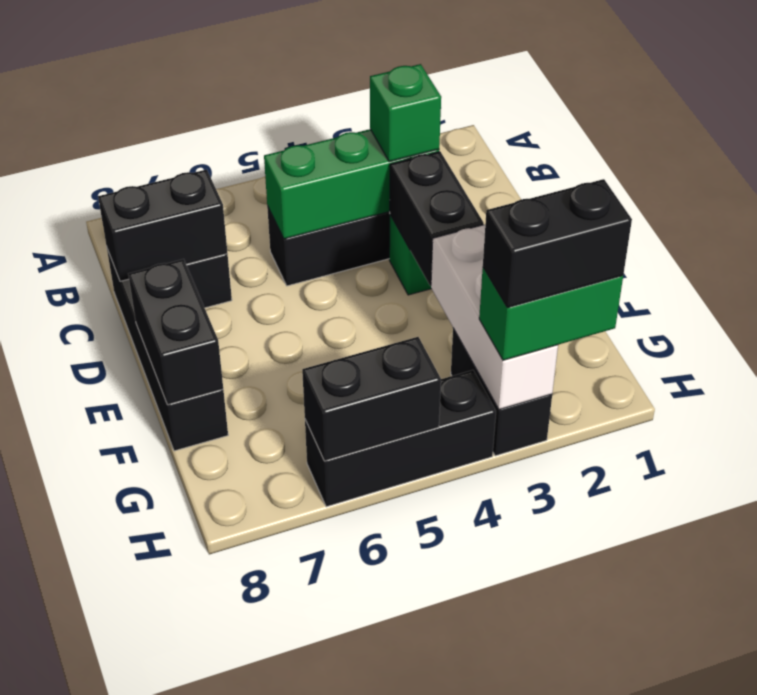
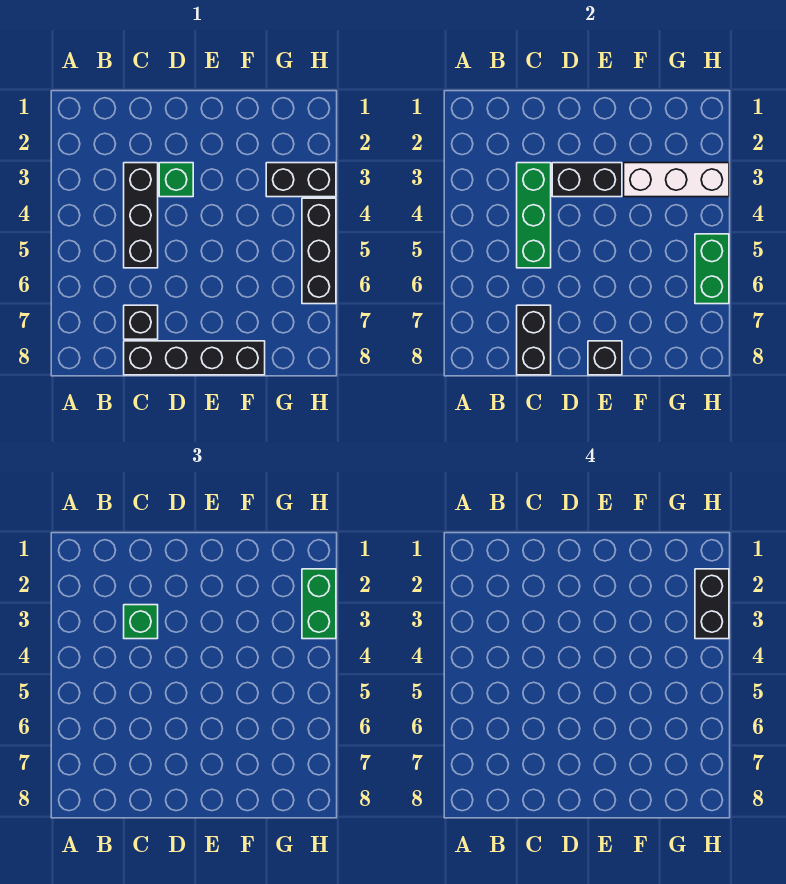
black brick E8:F8 level 2 -> black brick E8 level 2
black brick H5:H6 level 2 -> green brick H5:H6 level 2

